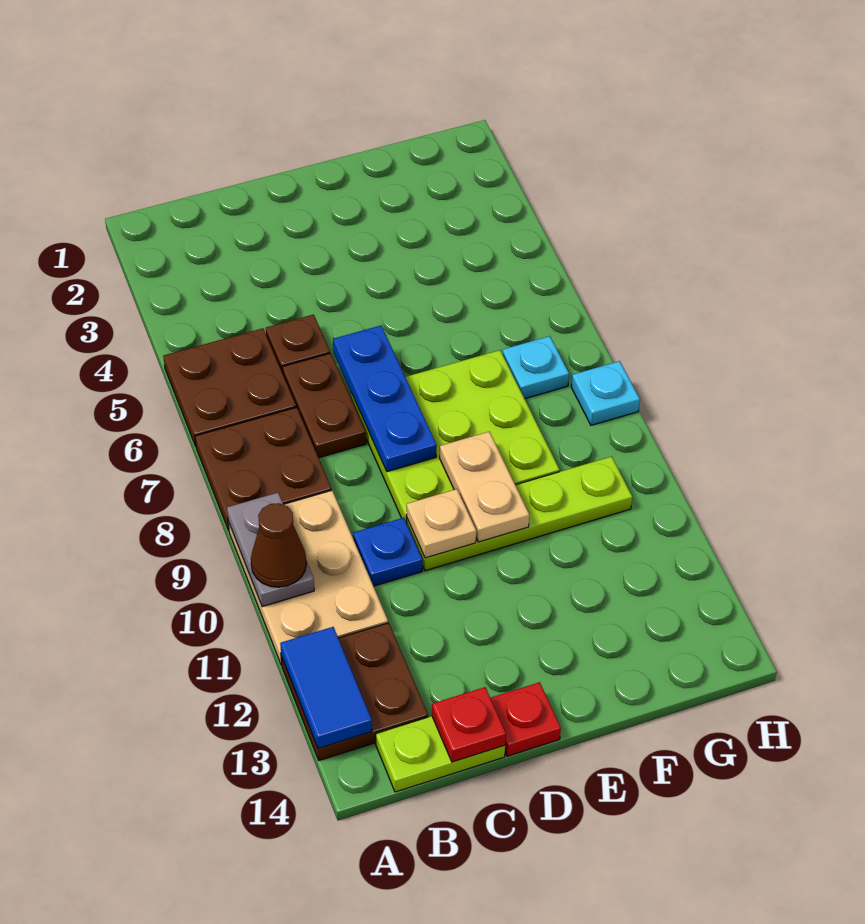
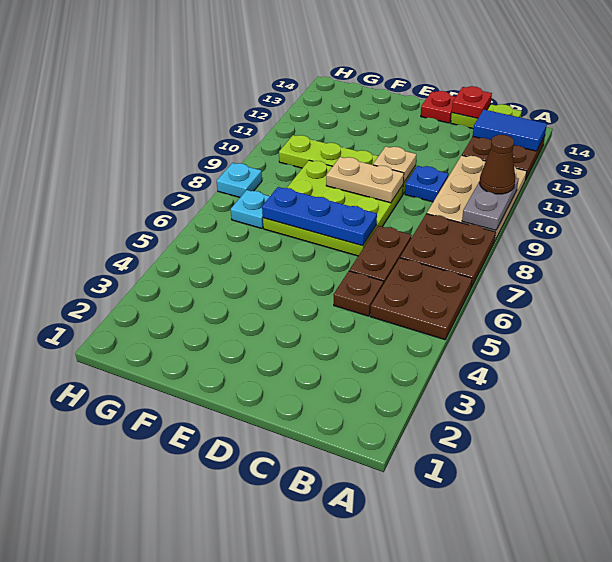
blue tile A12:A13 level 2 -> blue tile A13:B13 level 2
blue plate D6:D8 level 2 -> blue plate D7:F7 level 2
tan plate E9:E10 level 2 -> tan plate D9:E9 level 2

